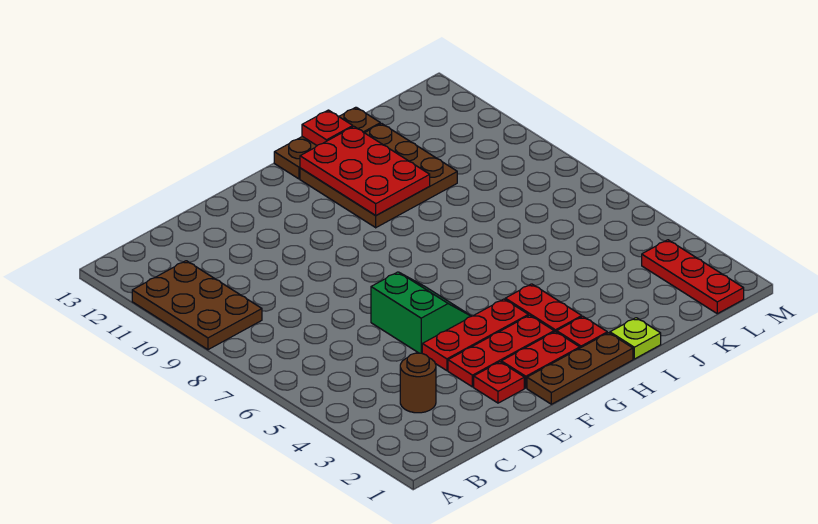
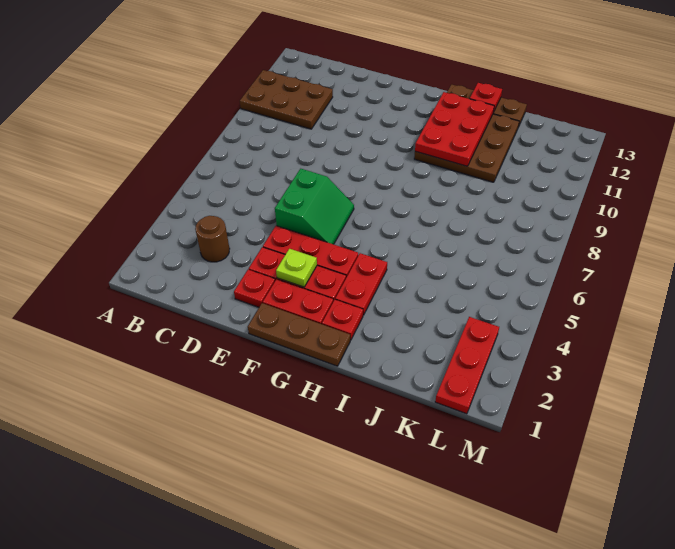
brown plate A9:B11 level 1 -> brown plate A10:C11 level 1
lime plate I1 level 1 -> lime plate F3 level 2

